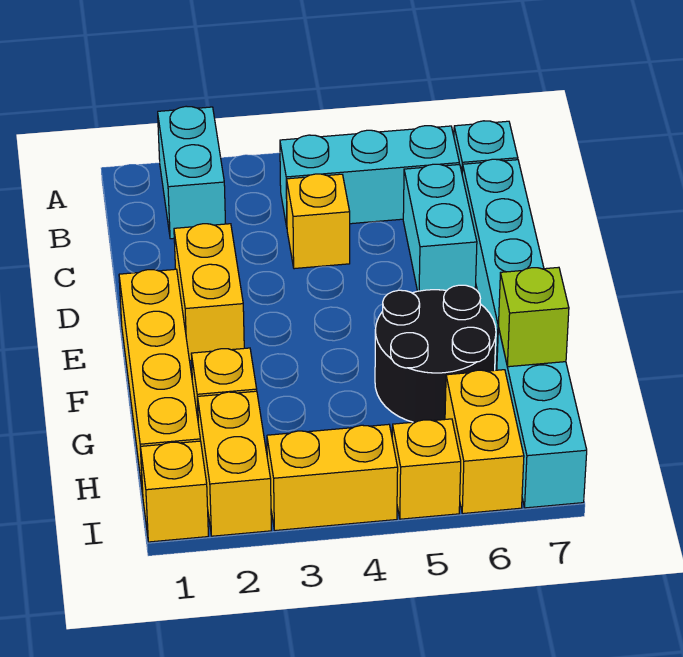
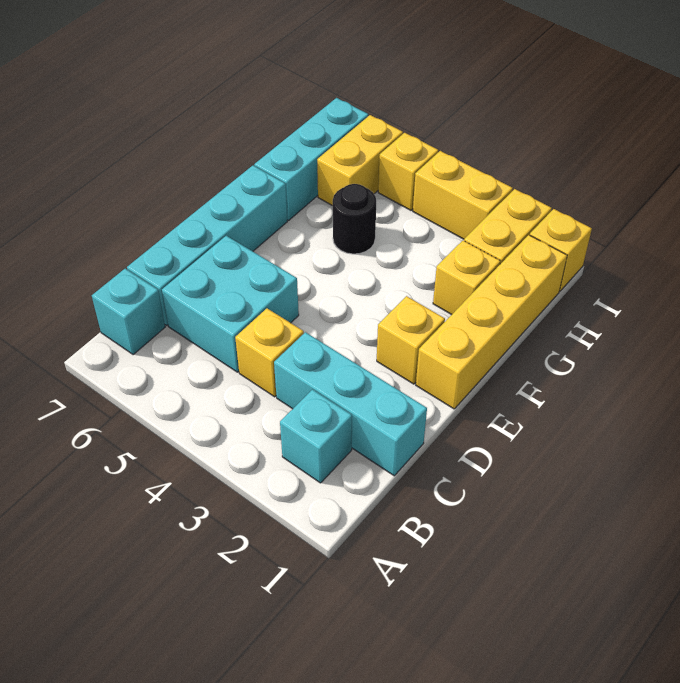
cyan brick A2:B2 level 1 -> cyan brick B2 level 1
cyan brick B4:B6 level 1 -> cyan brick C1:C3 level 1
cyan brick C6:D6 level 1 -> cyan brick C5:D6 level 1
yellow brick D2:E2 level 1 -> yellow brick E2 level 1
black round brick F5:G6 level 1 -> black round brick G5 level 1
lime brick G7 level 2 -> none

